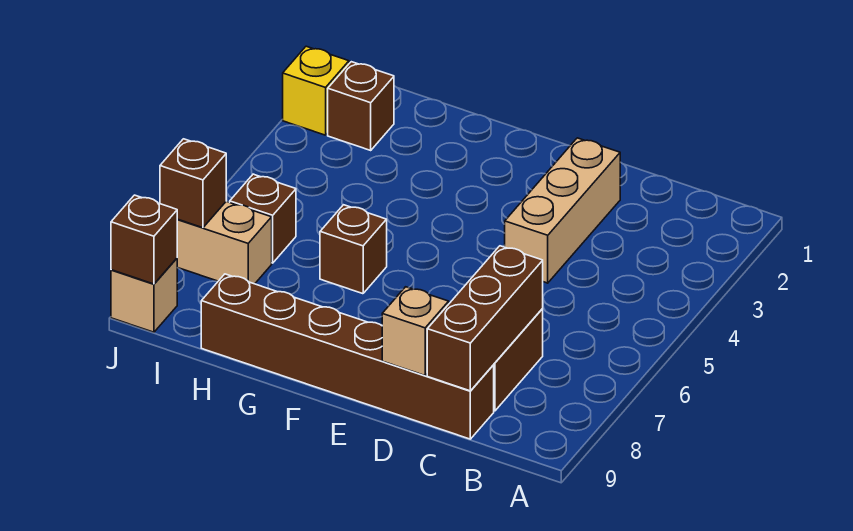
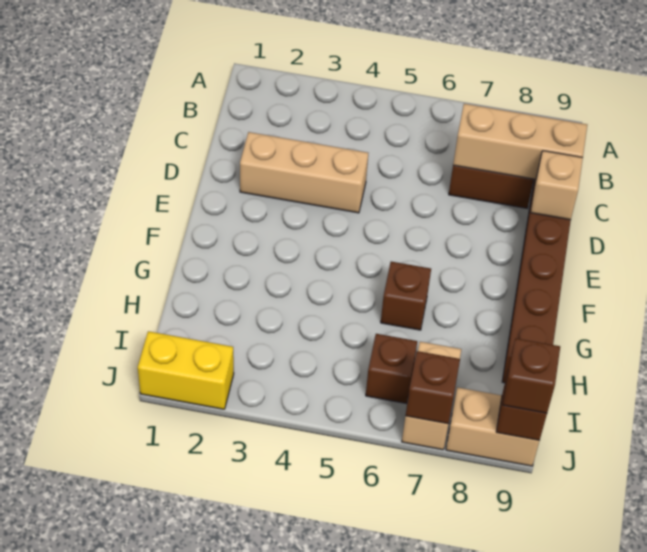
brown brick C7:C9 level 2 -> tan brick C7:C9 level 2
brown brick I2 level 1 -> brown brick J9 level 3
yellow brick J2 level 1 -> yellow brick J1:J2 level 1
tan brick J9 level 1 -> tan brick J8:J9 level 1

